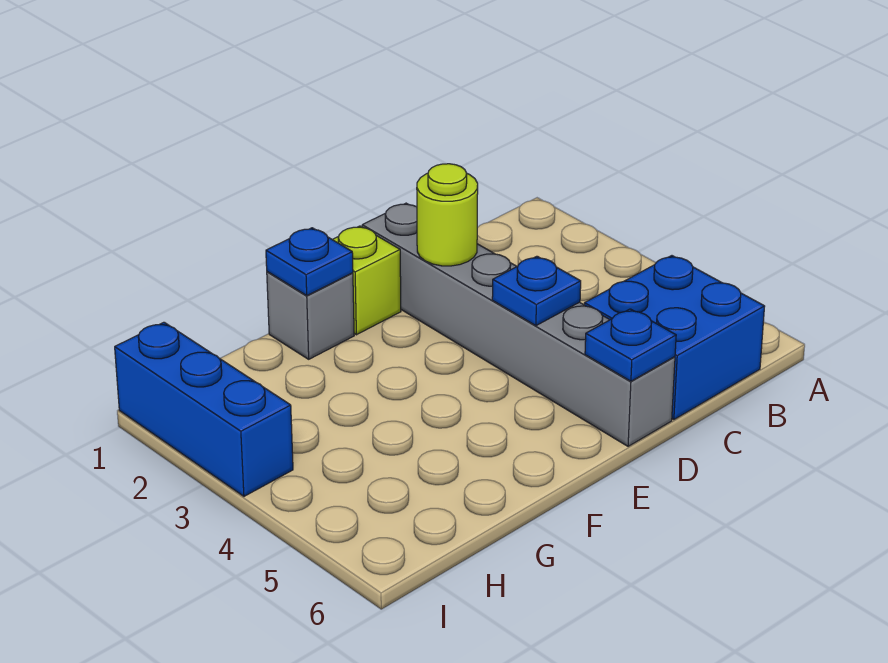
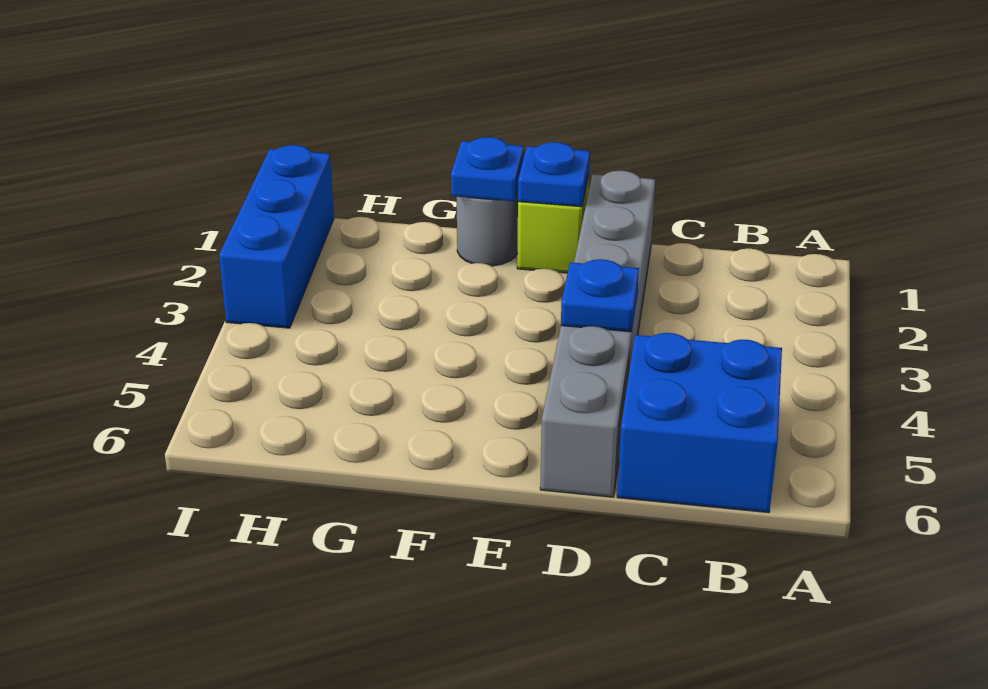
lime round brick D2 level 2 -> none
blue plate D6 level 2 -> blue plate E1 level 2
grey brick F1 level 1 -> grey round brick F1 level 1

